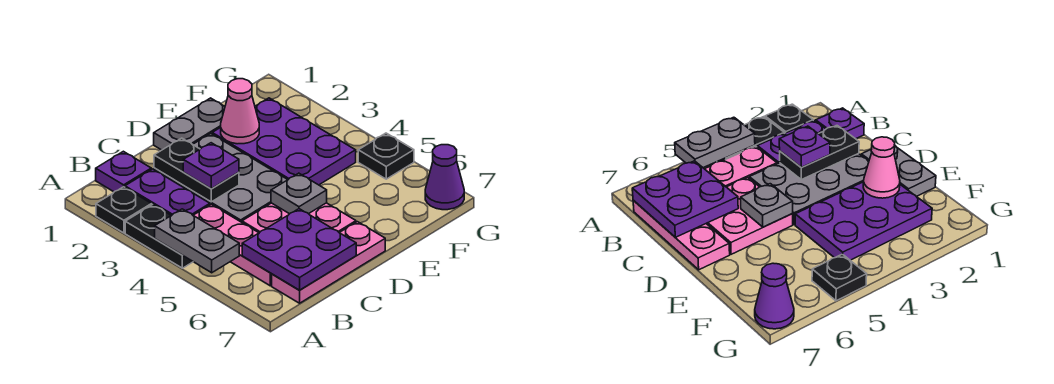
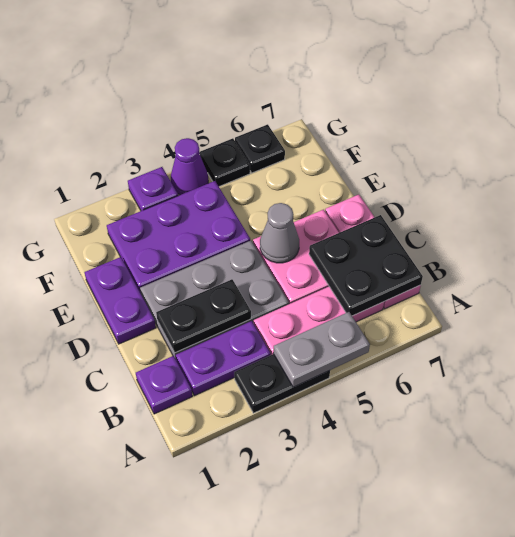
black plate A2 level 1 -> black plate G6 level 1
purple plate B6:C7 level 2 -> black plate B6:C7 level 2
purple plate C3 level 3 -> purple plate G3 level 1
grey plate D1:E1 level 1 -> purple plate D1:E1 level 1
grey plate D5 level 2 -> grey cone D5 level 2
pink cone E2 level 2 -> none
purple cone G7 level 1 -> purple cone G4 level 1

